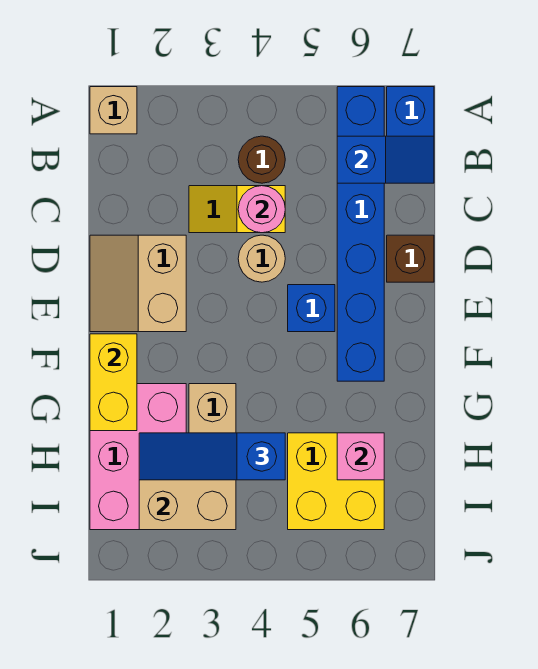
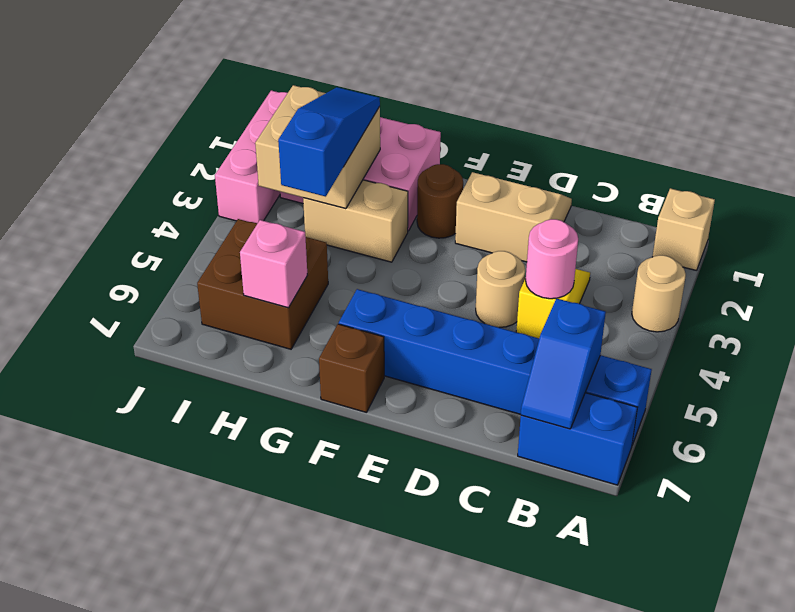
none -> tan round brick A3 level 1
brown round brick B4 level 1 -> brown round brick F2 level 1
brown brick D7 level 1 -> brown brick F7 level 1
blue brick E5 level 1 -> none
yellow brick F1:G1 level 2 -> none
yellow brick H5:I6 level 1 -> brown brick H5:I6 level 1
none -> pink brick J1:J3 level 1

